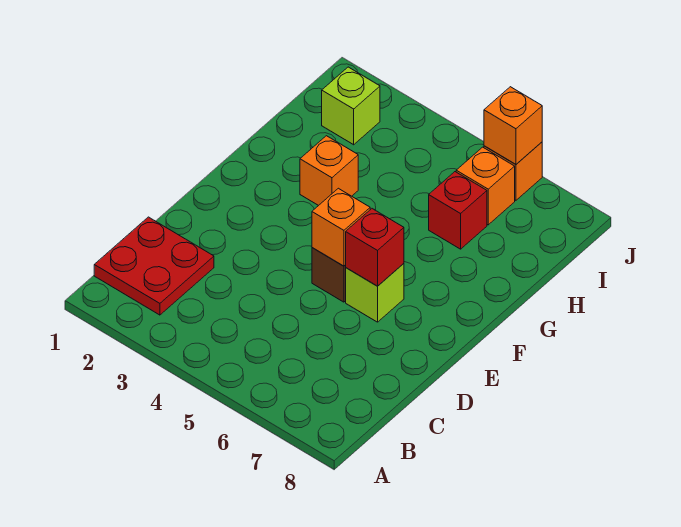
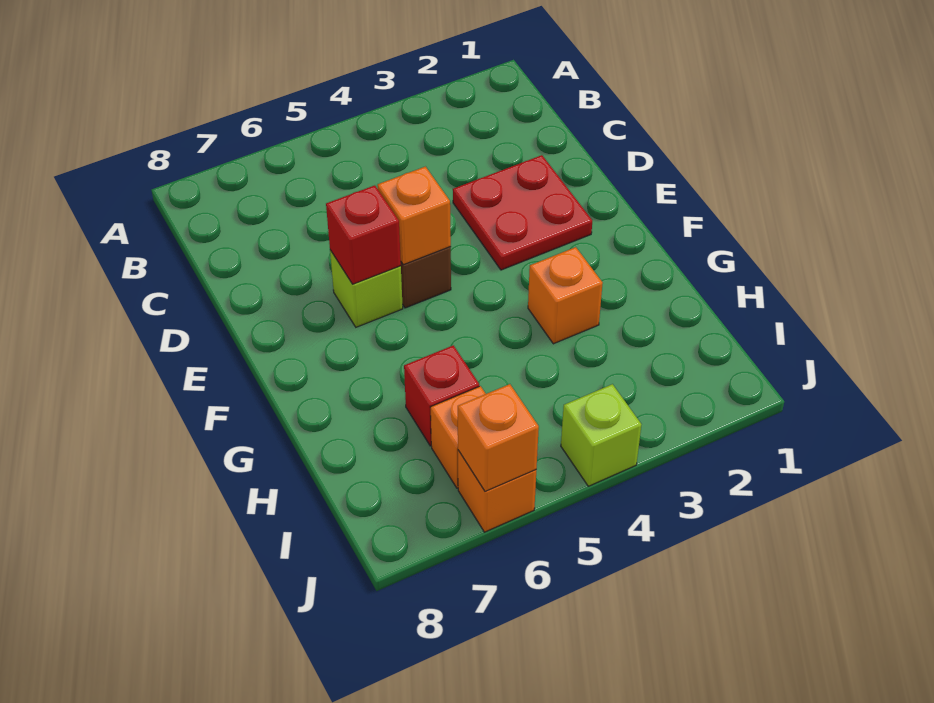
red plate B1:C2 level 1 -> red plate D2:E3 level 1
lime brick I2 level 1 -> lime brick J4 level 1

